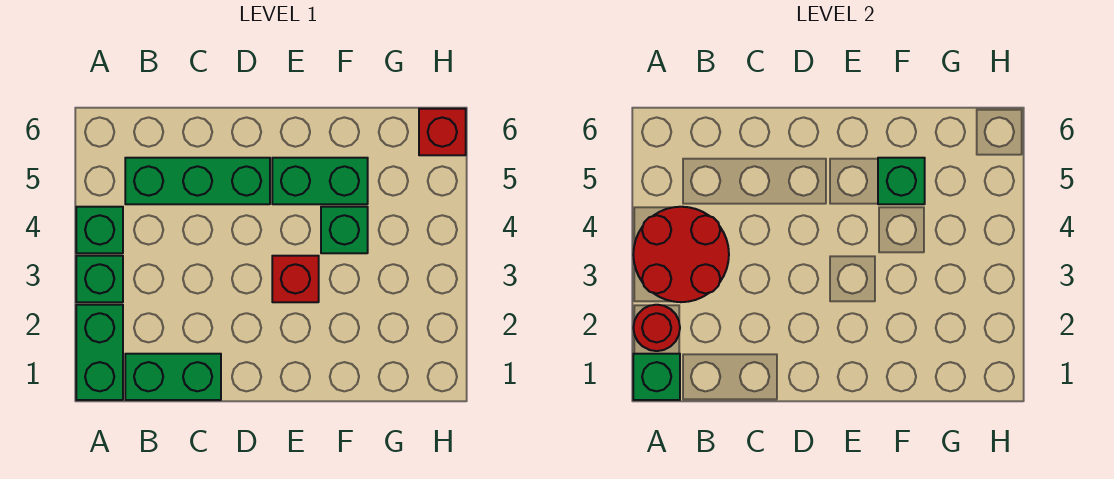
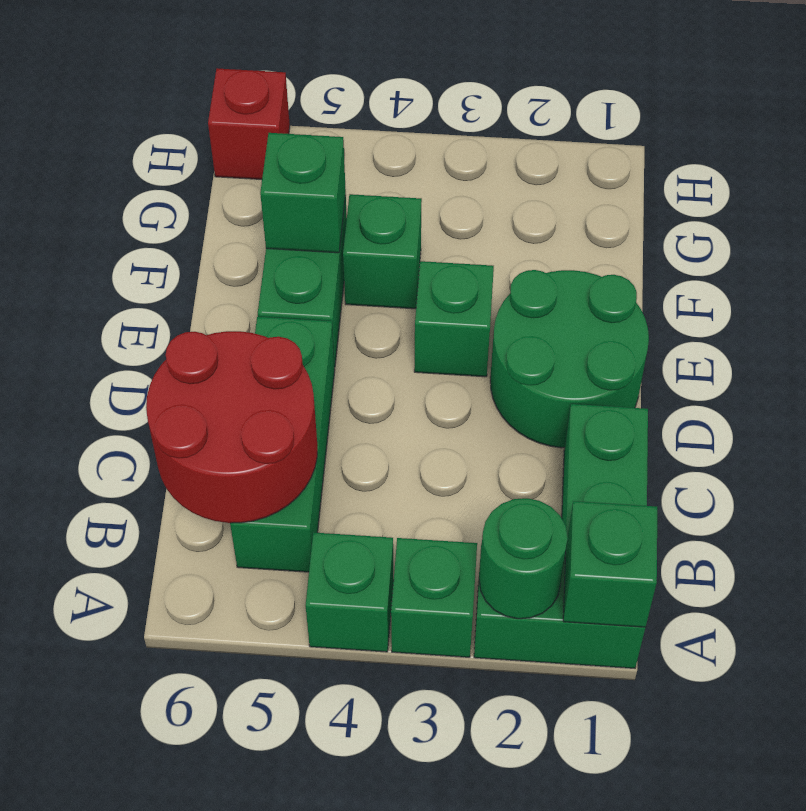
red round brick A2 level 2 -> green round brick A2 level 2
red round brick A3:B4 level 2 -> red round brick B5:C6 level 2
none -> green round brick D1:E2 level 1
red brick E3 level 1 -> green brick E3 level 1

